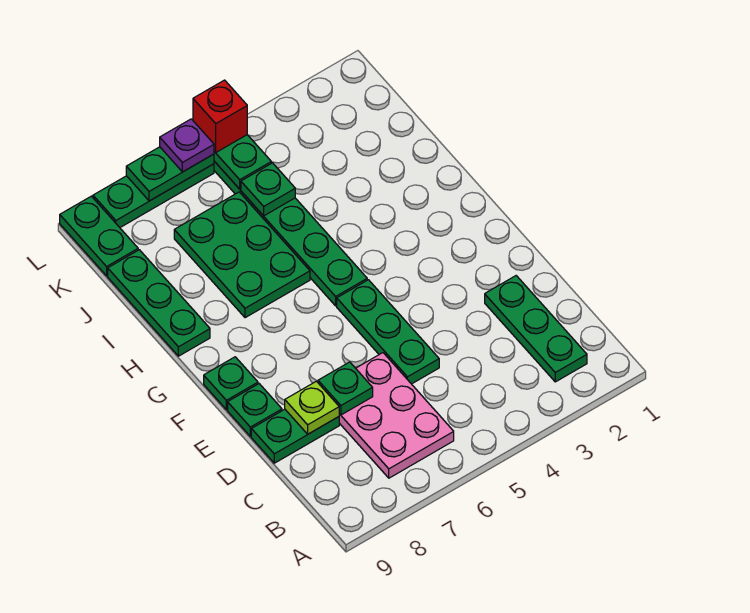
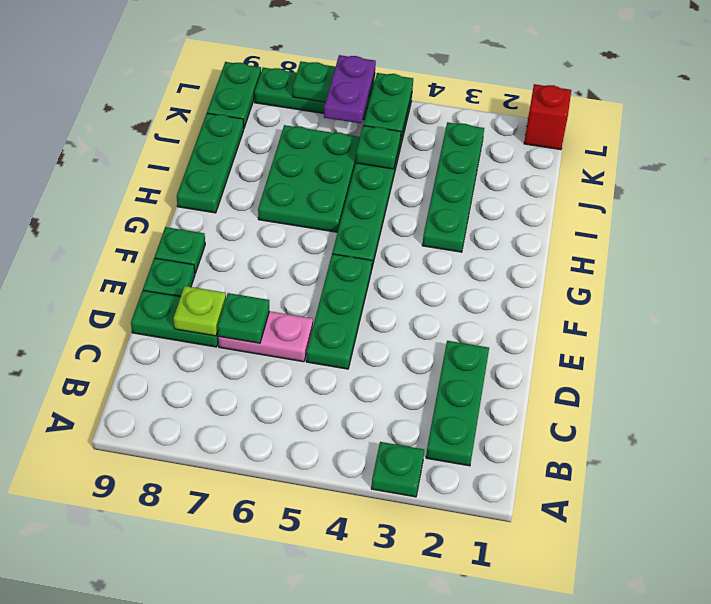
none -> green plate A3 level 1
pink plate B6:D7 level 1 -> pink plate D6:D7 level 1
none -> green plate H3:K3 level 1
red brick L5 level 3 -> red brick L1 level 1
purple plate L6 level 3 -> purple plate K6:L6 level 3

